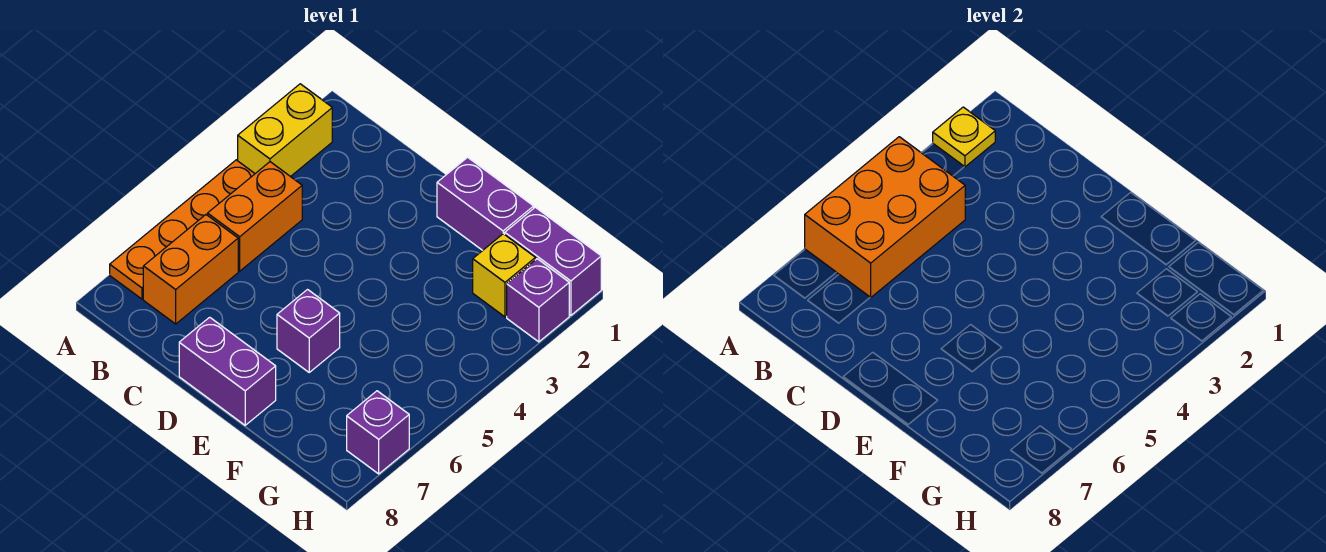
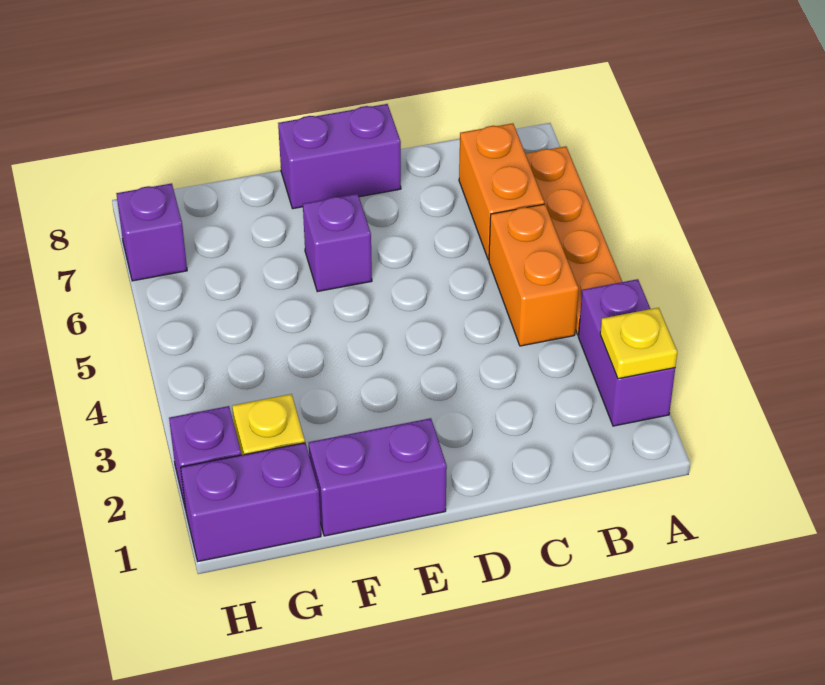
yellow brick A2:A3 level 1 -> purple brick A2:A3 level 1
orange brick A4:B6 level 2 -> none

